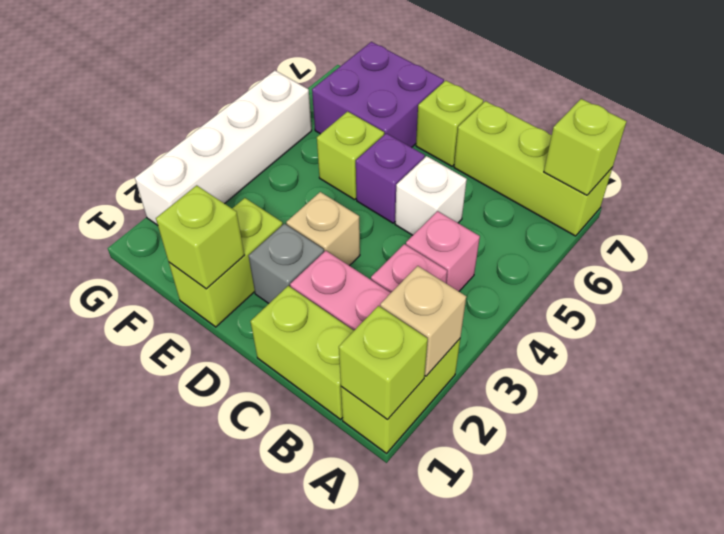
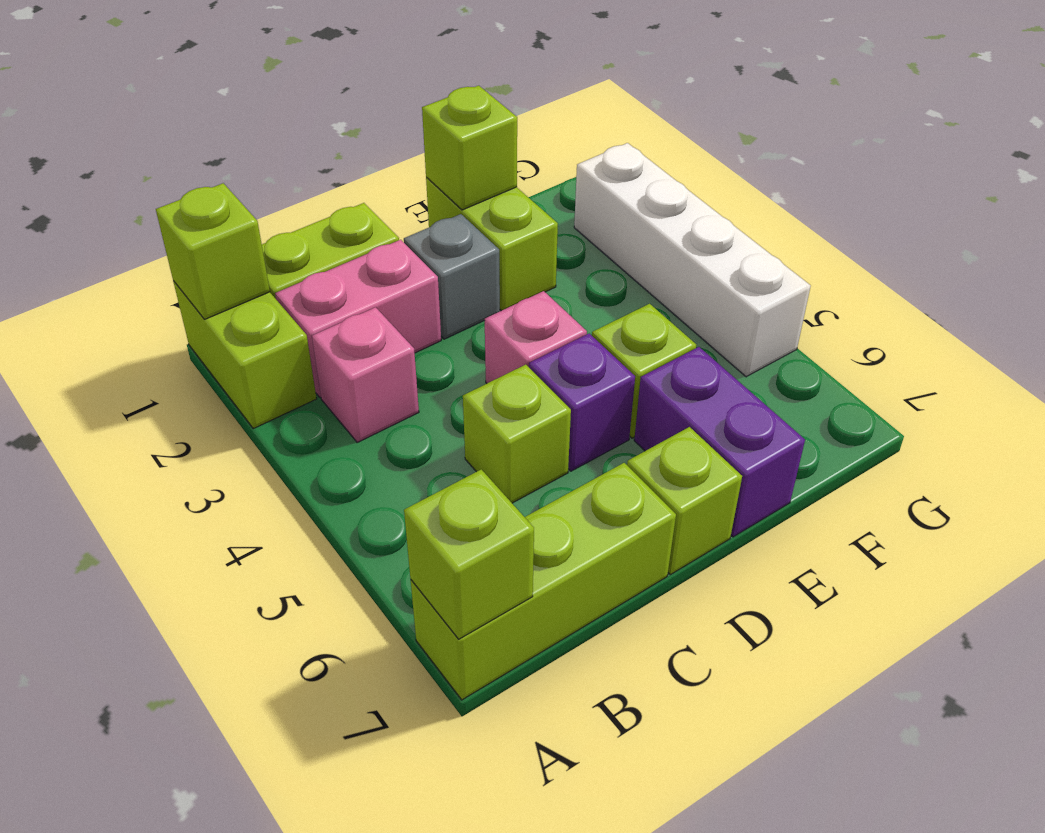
tan brick A2 level 2 -> none
pink brick B4 level 1 -> pink brick D4 level 1
white brick C5 level 1 -> lime brick C5 level 1
tan brick D3 level 1 -> none
purple brick E6:F7 level 1 -> purple brick E6:E7 level 1

